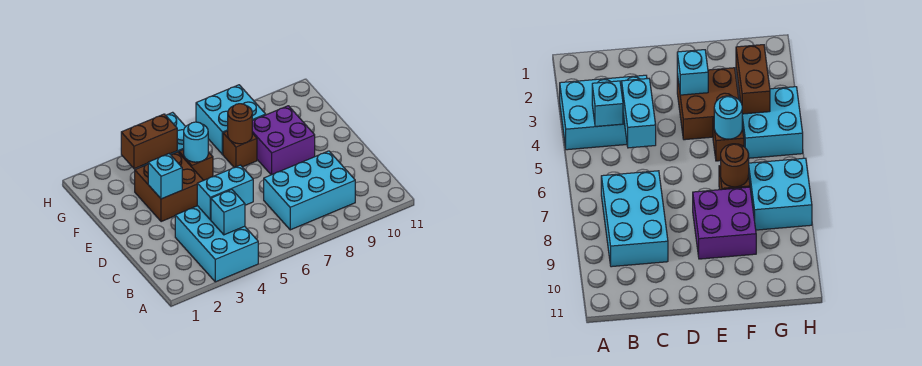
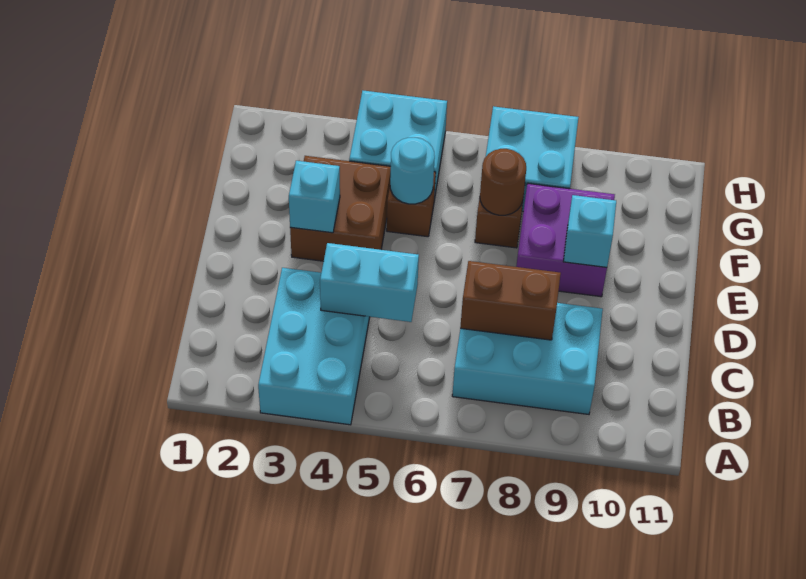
cyan brick B4 level 2 -> cyan brick E9 level 2
brown brick G3:G4 level 2 -> brown brick C7:C8 level 2

